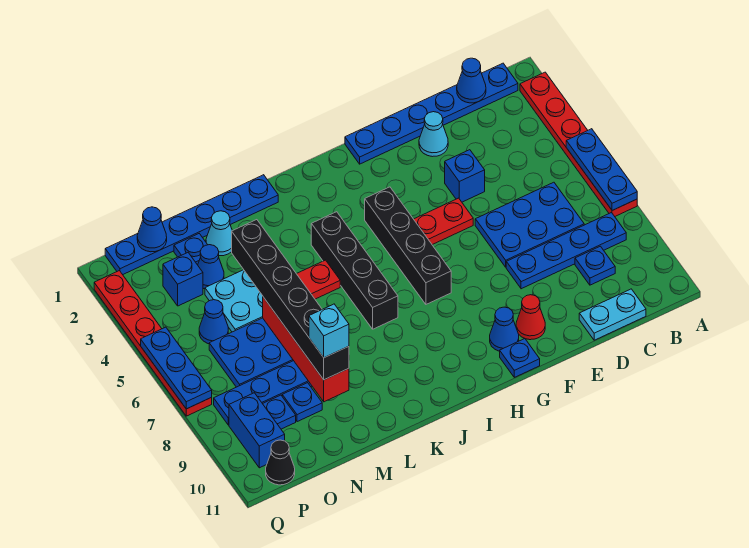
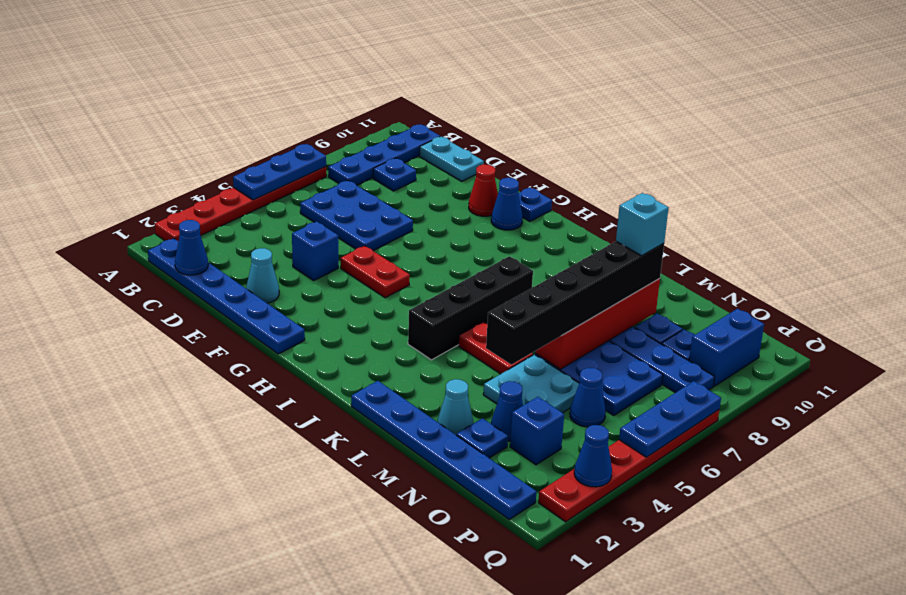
blue plate B8:E8 level 1 -> blue plate B8:B11 level 1
black brick H4:H7 level 1 -> none
blue cone O1 level 2 -> blue cone Q3 level 2
black cone P11 level 1 -> none

